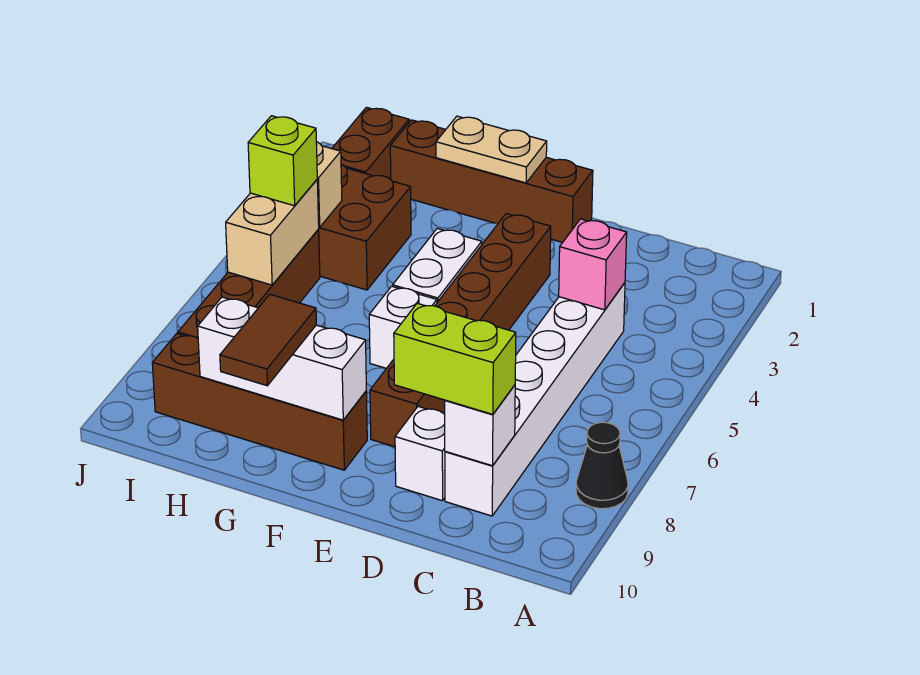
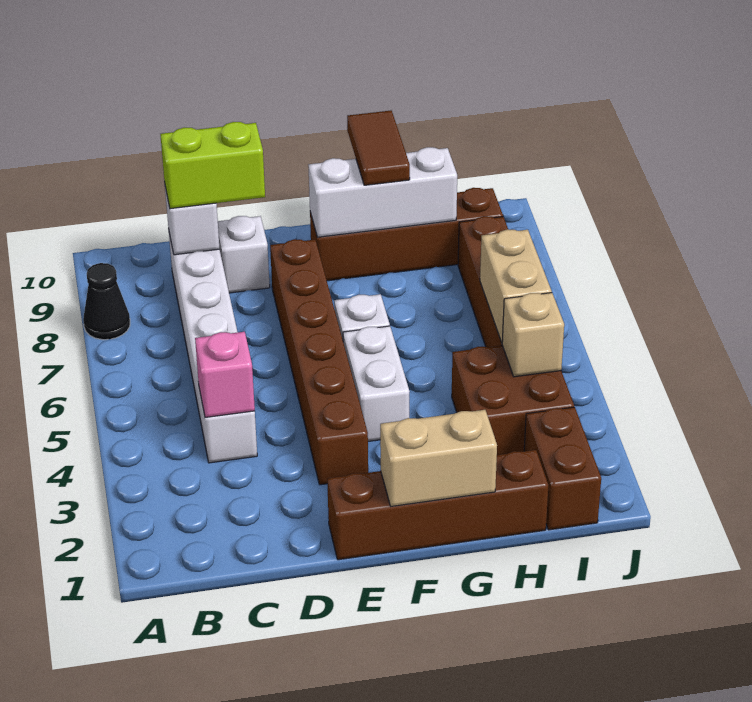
tan plate F1:G1 level 2 -> tan brick F1:G1 level 2
lime brick I5 level 3 -> none

